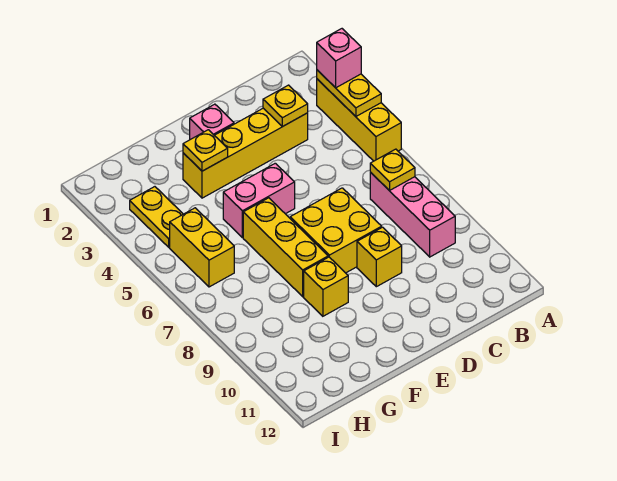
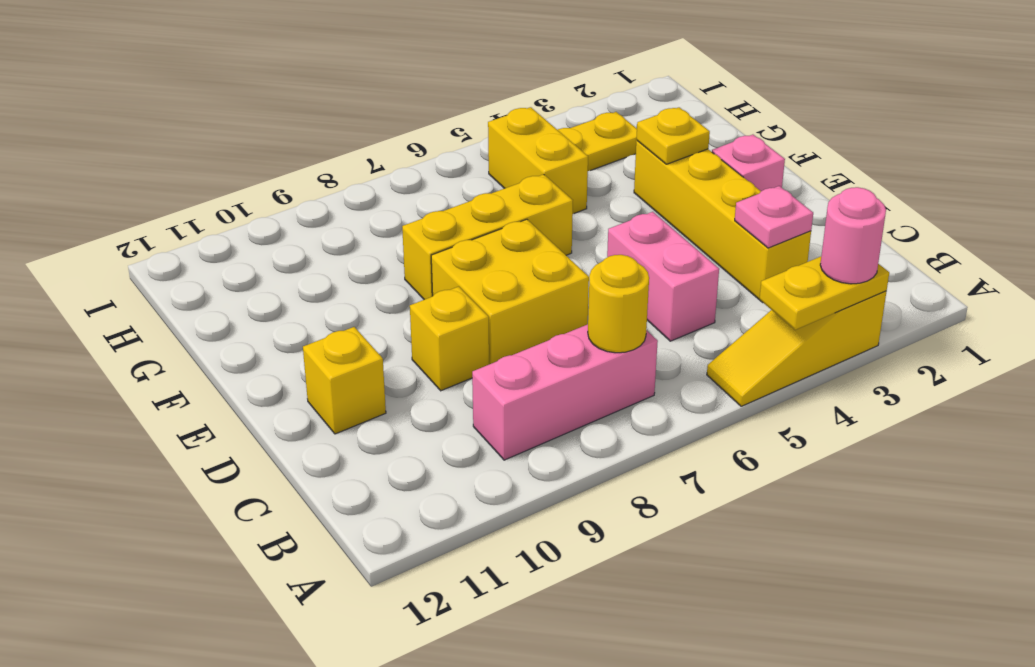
yellow brick A3:A5 level 1 -> yellow slope A3:A5 level 1 top 3
pink brick A3 level 3 -> pink round brick A3 level 3
yellow plate B7 level 2 -> yellow round brick B7 level 2
yellow plate C3 level 2 -> pink plate C3 level 2
pink brick E5:F5 level 1 -> pink brick C5:D5 level 1
yellow brick F9 level 1 -> yellow brick D11 level 1
yellow brick H5:H6 level 1 -> yellow brick G5:H5 level 1

